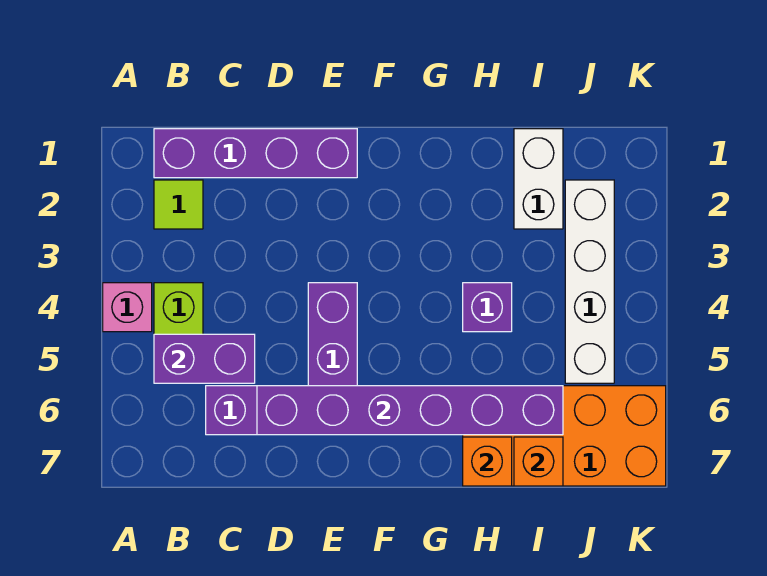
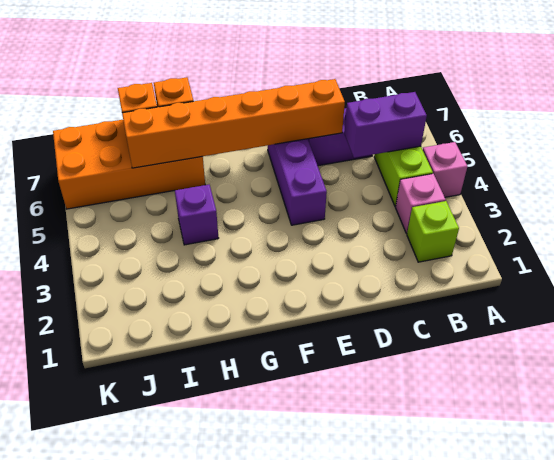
purple brick B1:E1 level 1 -> none
lime tile B2 level 1 -> lime brick B2 level 1
none -> pink brick B3 level 1
purple brick D6:I6 level 2 -> orange brick D6:I6 level 2
white brick I1:I2 level 1 -> none
white brick J2:J5 level 1 -> none

